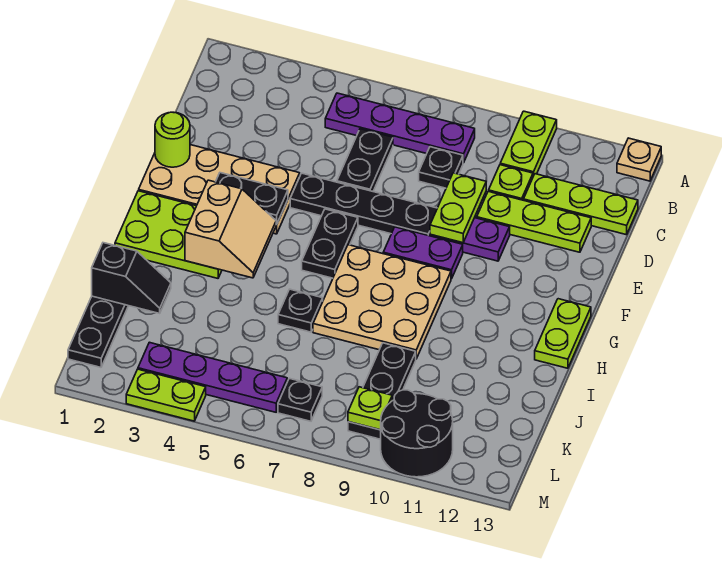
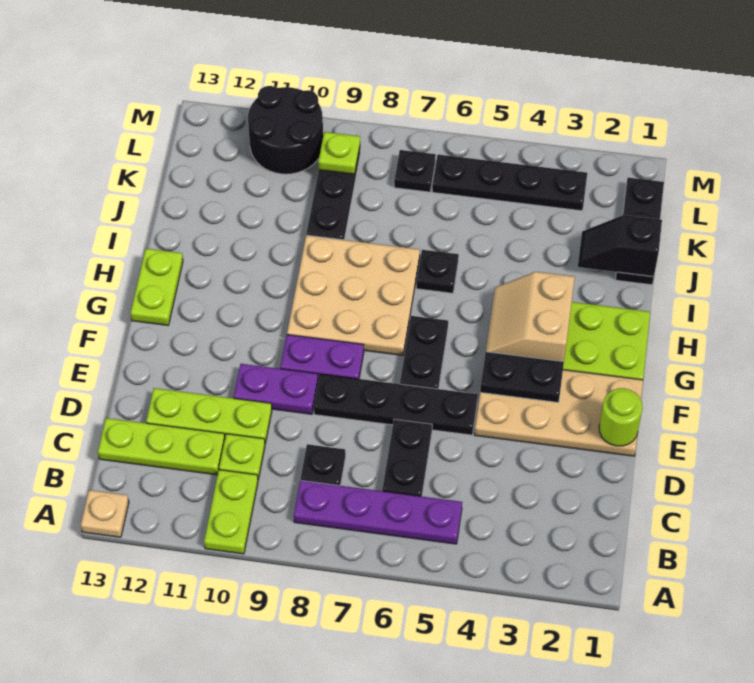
lime plate D9:E9 level 2 -> none
purple plate L3:L6 level 1 -> black plate L3:L6 level 1
lime plate M3:M4 level 1 -> none

